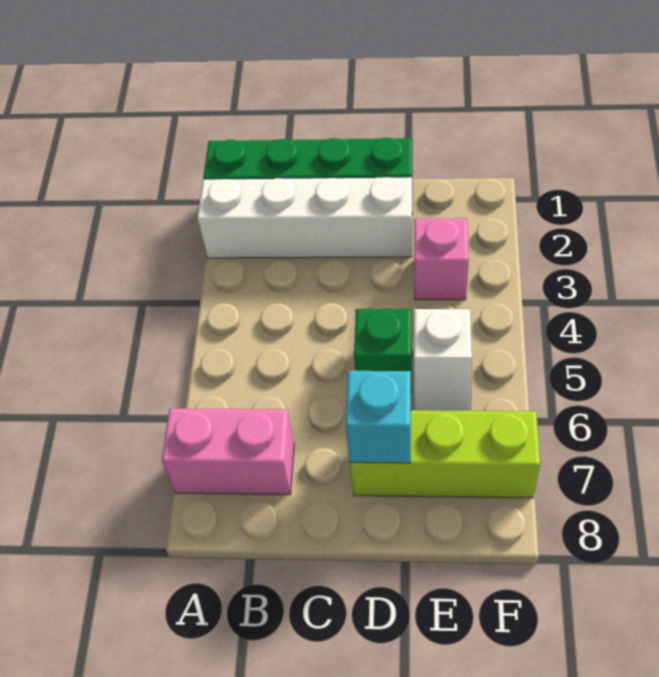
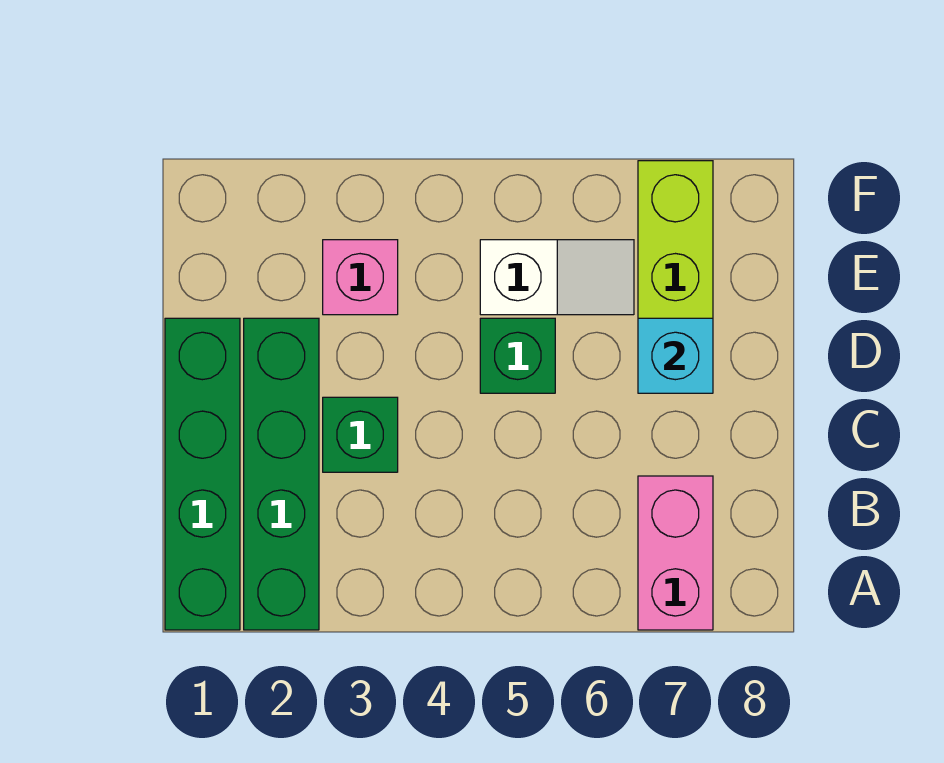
white brick A2:D2 level 1 -> green brick A2:D2 level 1
none -> green brick C3 level 1

